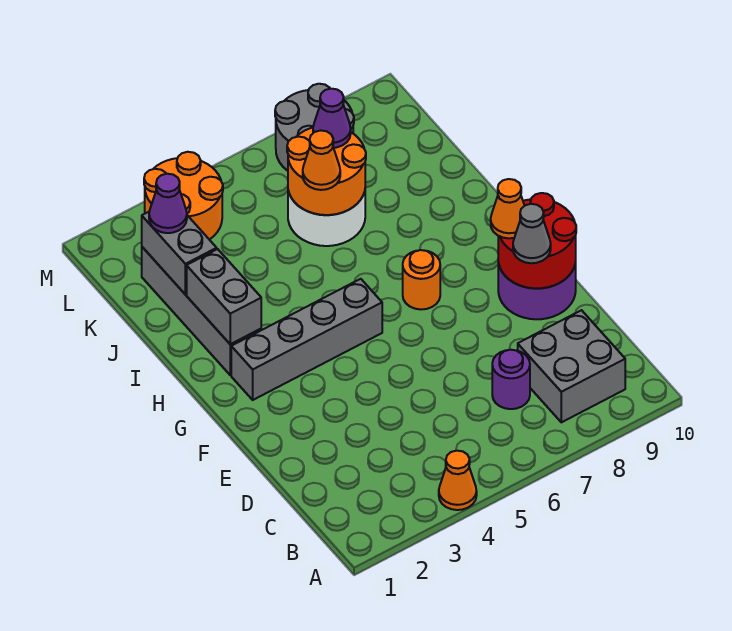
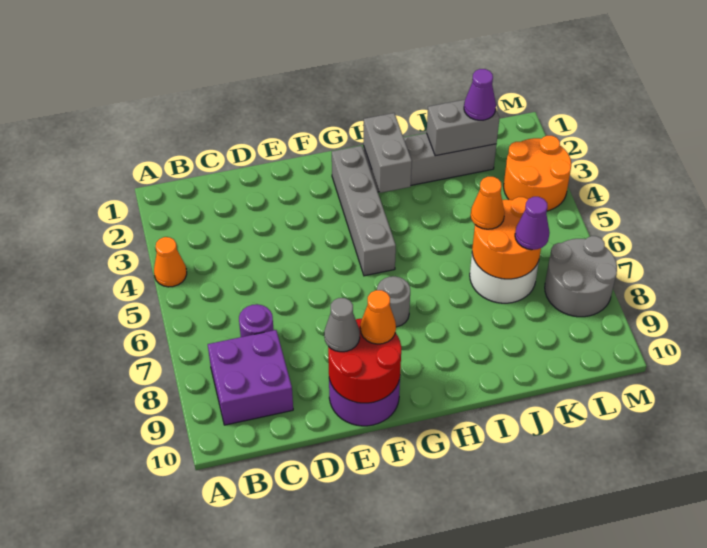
grey brick B8:C9 level 1 -> purple brick B8:C9 level 1
orange round brick G7 level 1 -> grey round brick G7 level 1
grey brick H2:I2 level 2 -> grey brick H2:H3 level 2

